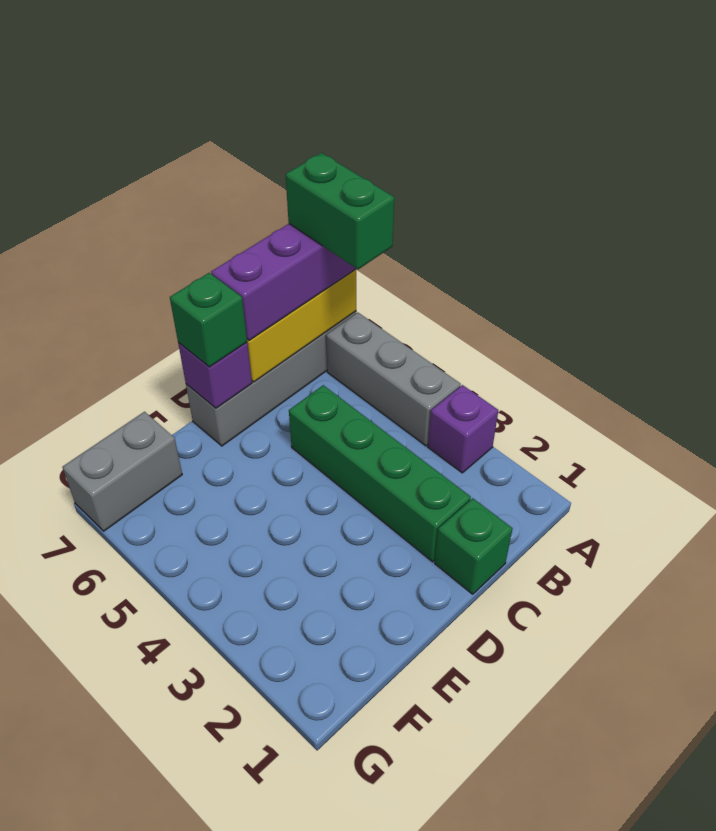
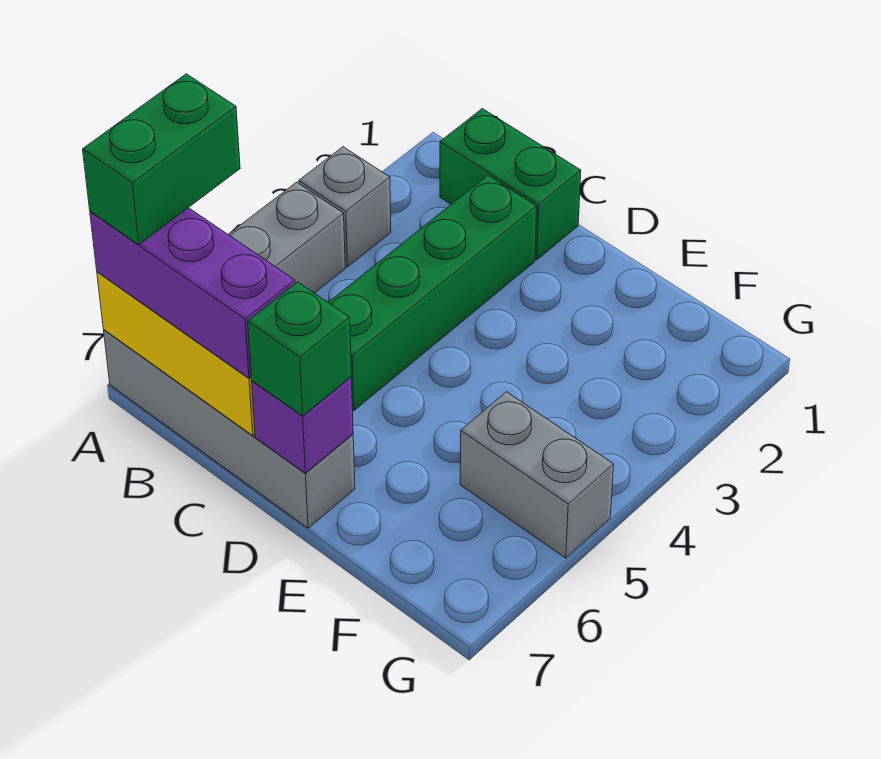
purple brick A3 level 1 -> grey brick A3 level 1
green brick C1 level 1 -> green brick B1:C1 level 1
grey brick F7:G7 level 1 -> grey brick F5:G5 level 1

